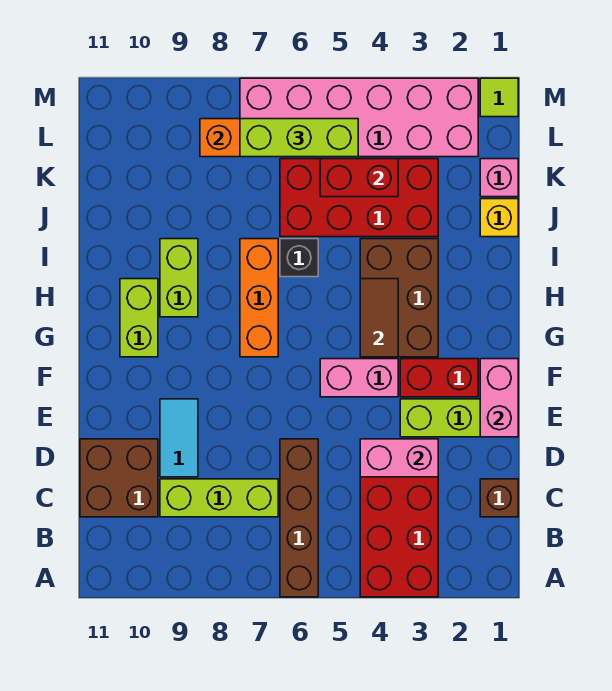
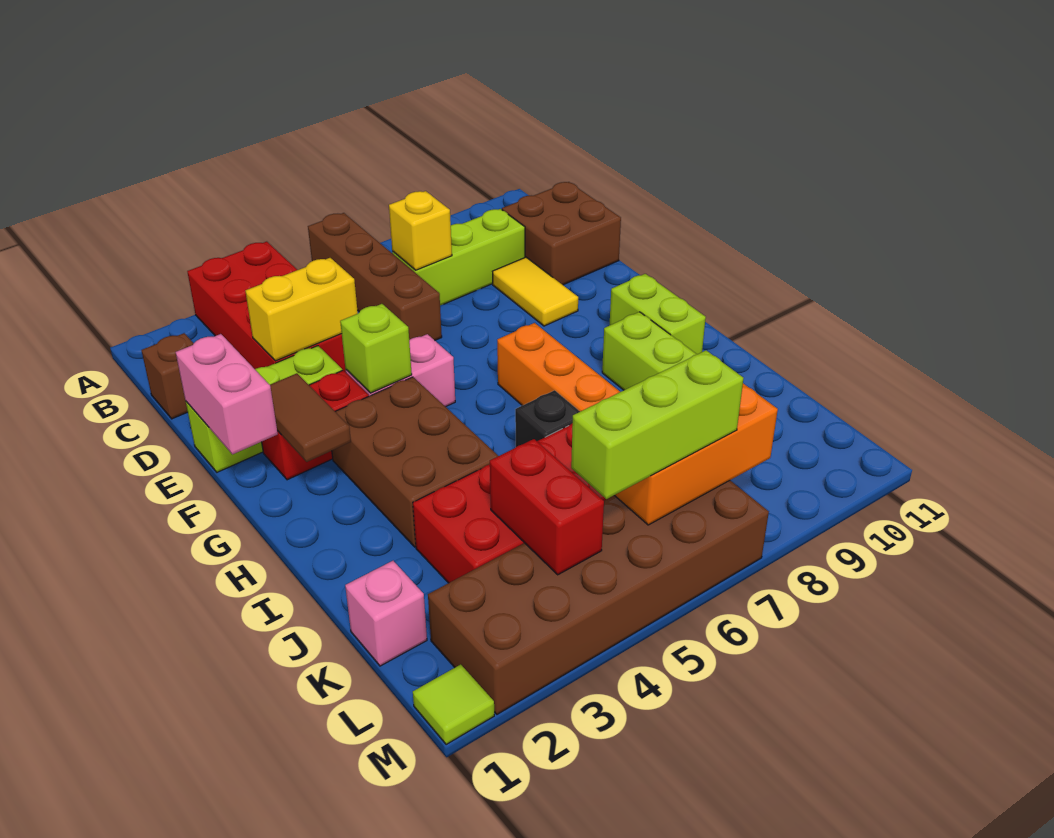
pink brick D3:D4 level 2 -> yellow brick D3:D4 level 2
cyan tile D9:E9 level 1 -> yellow tile D9:E9 level 1
none -> lime brick F4 level 2
brown tile G4:H4 level 2 -> brown tile F2:G2 level 2
yellow brick J1 level 1 -> yellow brick C7 level 2
red brick K4:K5 level 2 -> red brick K4:L4 level 2
pink brick L2:M7 level 1 -> brown brick L2:M7 level 1

